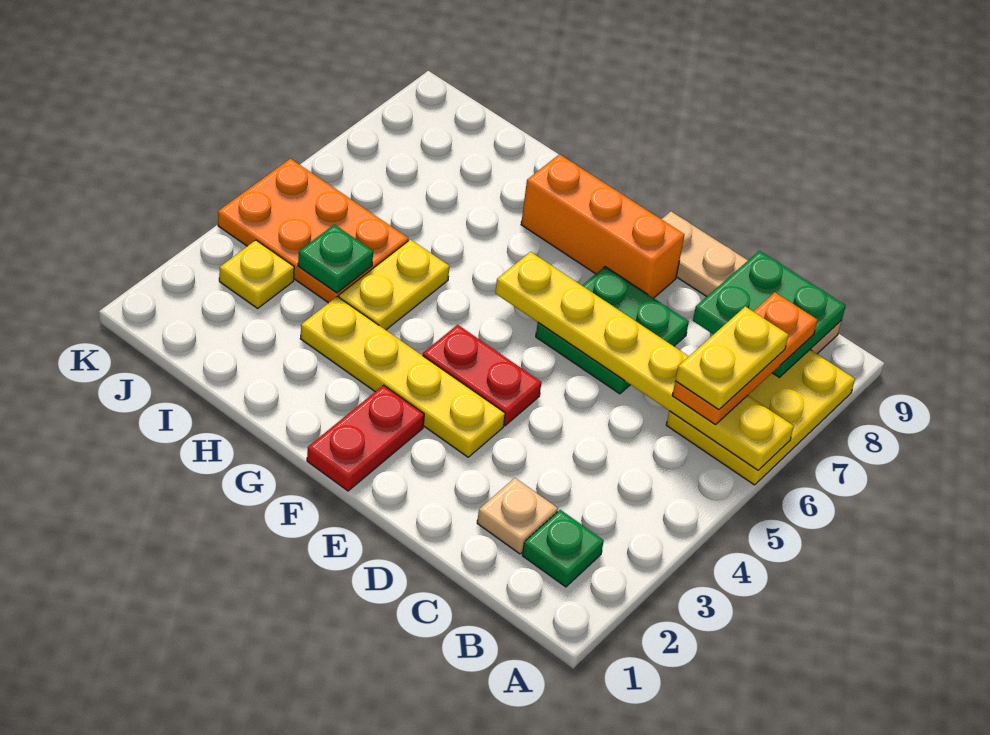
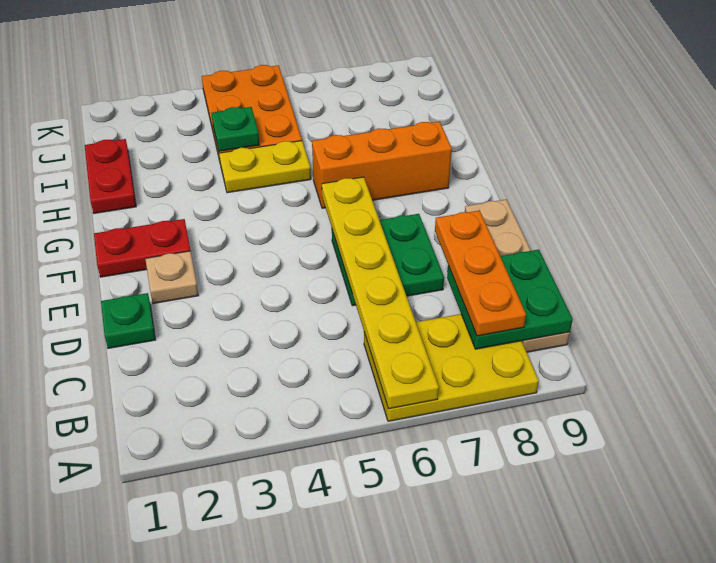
green plate B2 level 1 -> green plate D1 level 1
orange plate B6:B8 level 3 -> orange plate B8:D8 level 3
yellow plate B6:B7 level 4 -> none
tan plate C2 level 1 -> tan plate E2 level 1
yellow plate E3:H3 level 1 -> none
red plate E4:F4 level 1 -> red plate H1:I1 level 1
orange brick E8:G8 level 1 -> orange brick G6:G8 level 1
yellow plate J3 level 1 -> none

